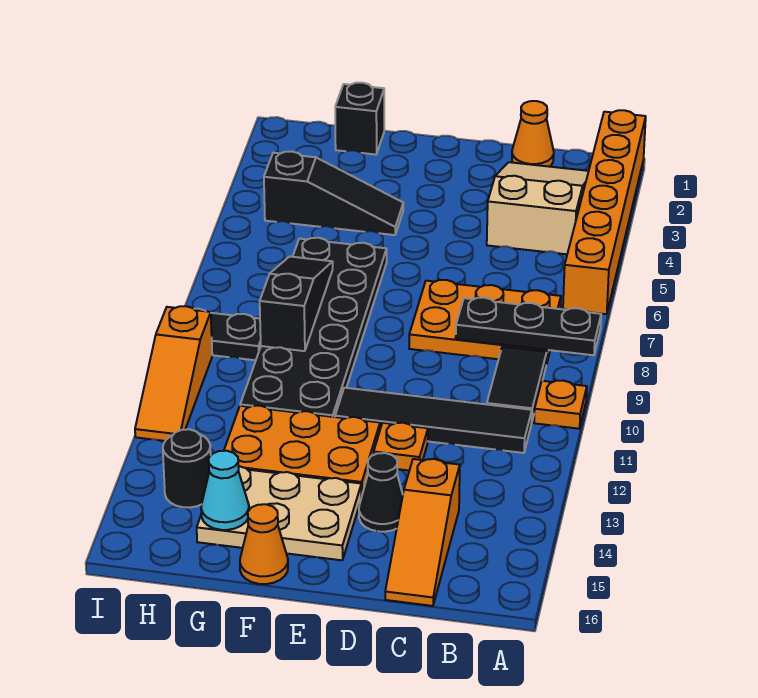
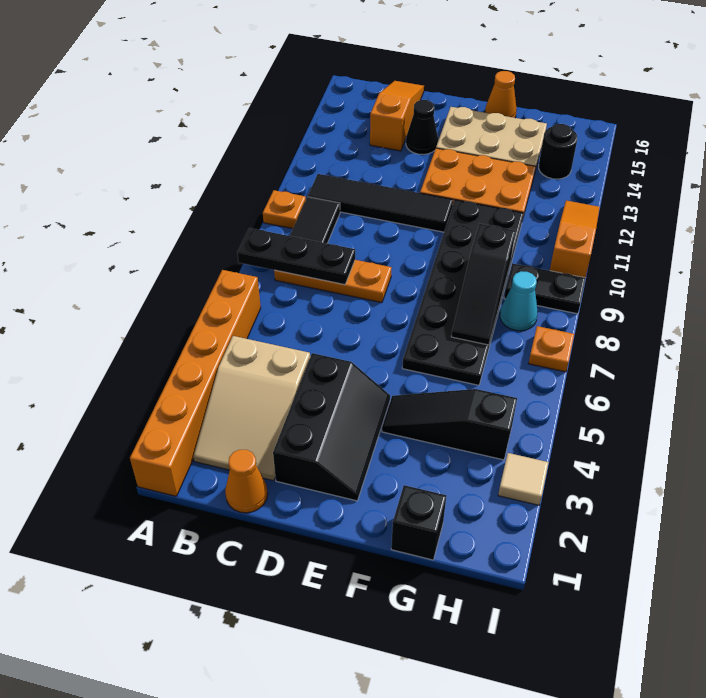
orange plate B7:D8 level 1 -> orange plate B8:D8 level 1
none -> black slope D2:E4 level 1 top D
orange plate D12 level 1 -> orange plate I7 level 1
cyan cone G15 level 2 -> cyan cone H8 level 1
none -> tan tile I3 level 1

